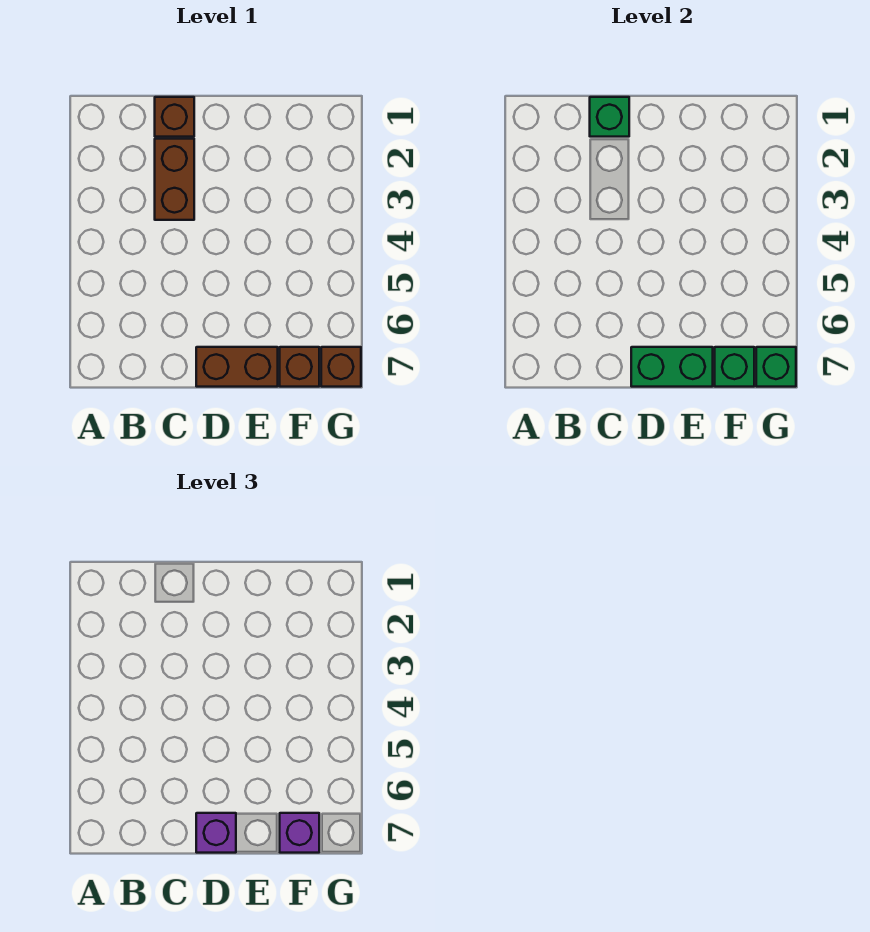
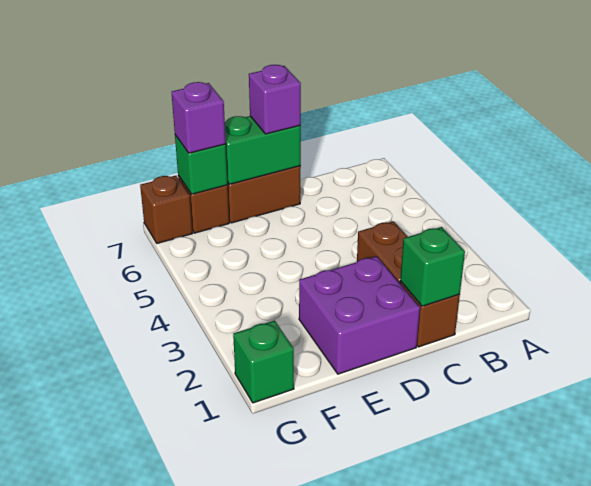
none -> purple brick D1:E2 level 1
green brick G7 level 2 -> green brick G1 level 1

